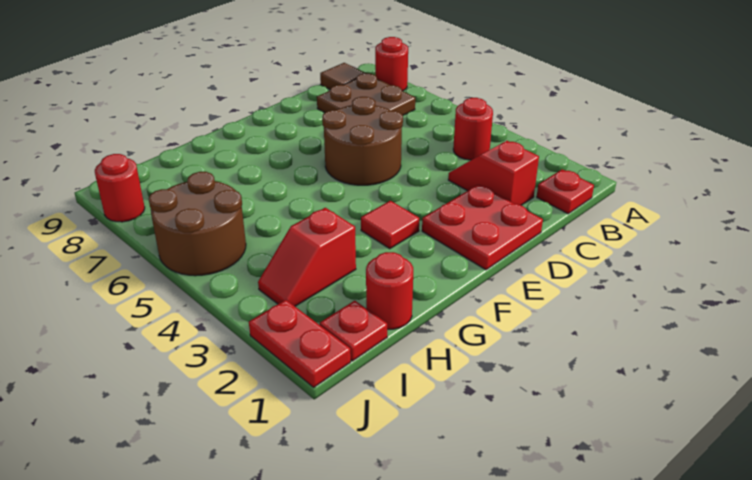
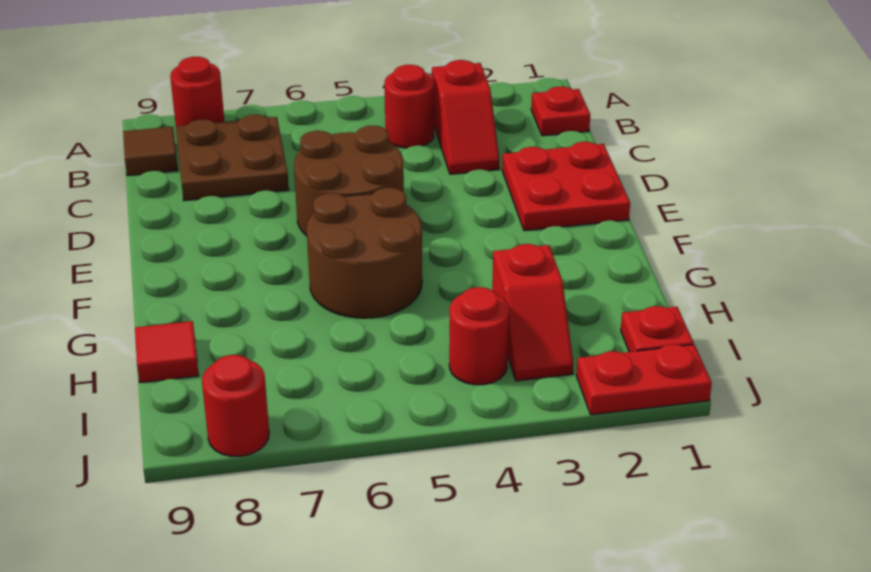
red slope C2:C3 level 1 top 2 -> red slope B3:C3 level 1 top B
red tile F3 level 1 -> red tile H9 level 1
red round brick H1 level 1 -> red round brick I4 level 1
brown round brick I5:J6 level 1 -> brown round brick F5:G6 level 1

